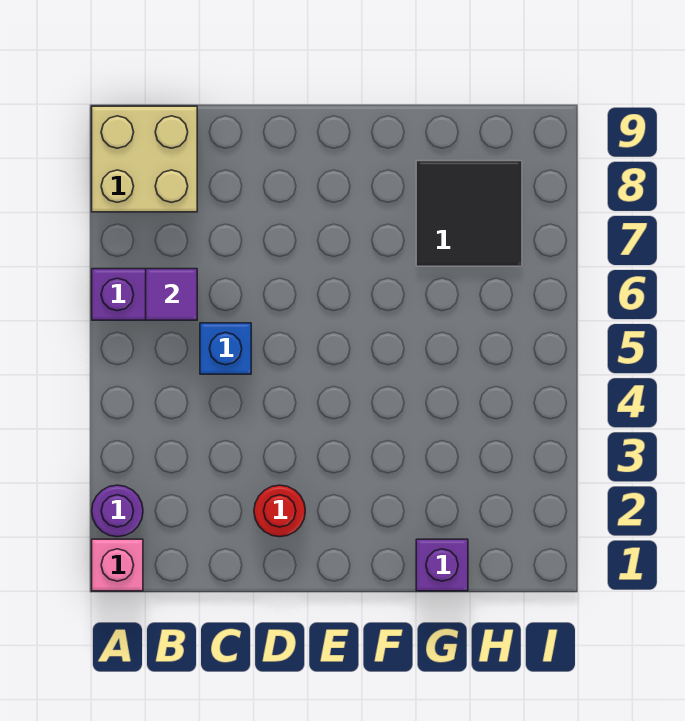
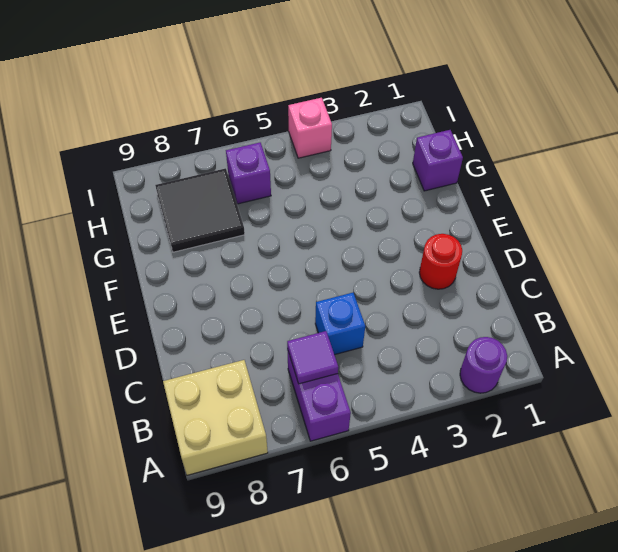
pink brick A1 level 1 -> pink brick I4 level 1
none -> purple brick H6 level 1

